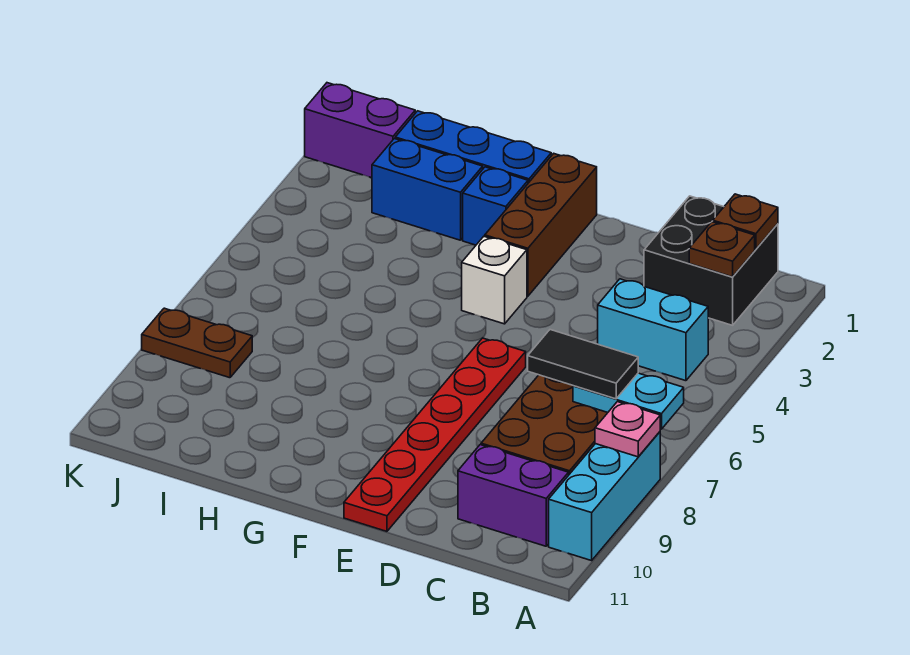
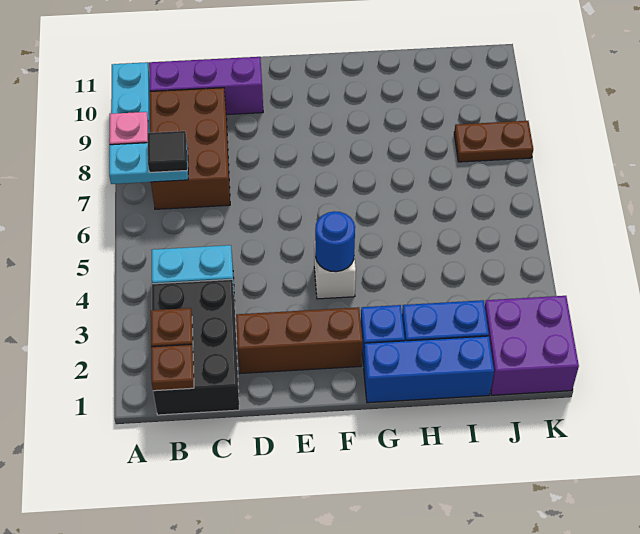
black brick B1:C2 level 1 -> black brick B1:C3 level 1
black tile B7:C7 level 3 -> black tile B7 level 3
purple brick B10:C10 level 1 -> purple brick B10:D10 level 1
red plate E6:E11 level 1 -> none
brown brick F1:F3 level 1 -> brown brick D2:F2 level 1
none -> blue round brick F4 level 2
purple brick J1:K1 level 1 -> purple brick J1:K2 level 1

